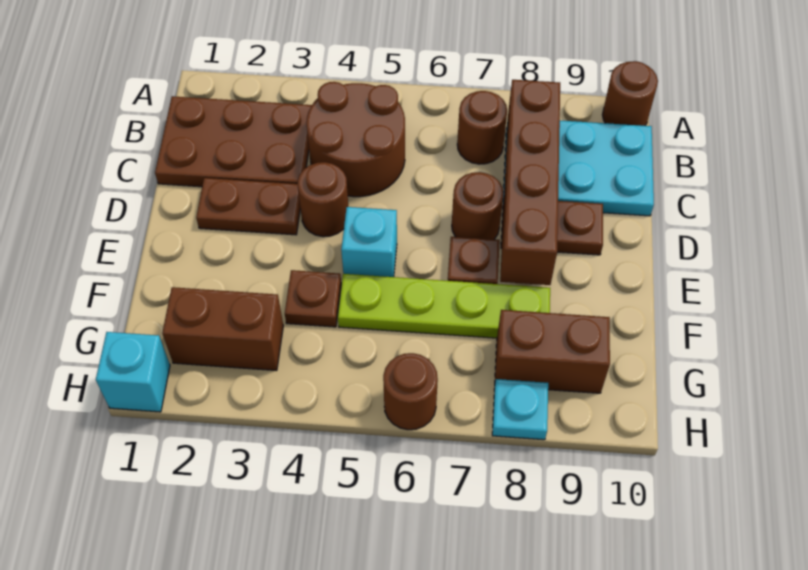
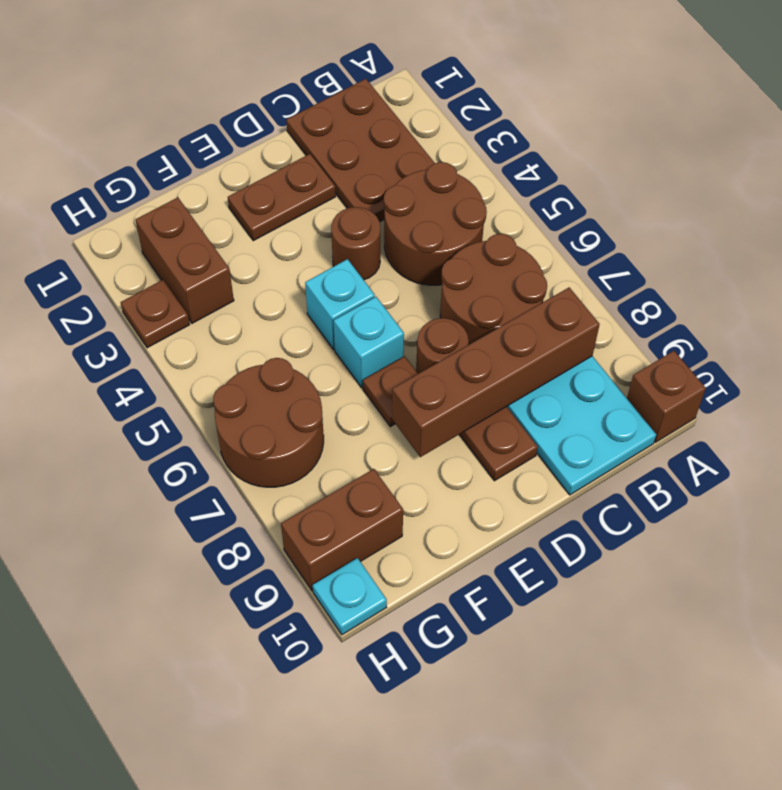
brown round brick A10 level 1 -> brown brick A10 level 1
brown round brick B7 level 1 -> brown round brick B6:C7 level 1
brown plate D2:D3 level 1 -> brown plate D2:E2 level 1
brown plate F4 level 1 -> brown plate H3 level 1
lime plate F5:F8 level 1 -> none
brown brick G8:G9 level 1 -> brown brick G9:H9 level 1
cyan brick H1 level 1 -> cyan brick E6 level 1
brown round brick H6 level 1 -> brown round brick G6:H7 level 1
cyan plate H8 level 1 -> cyan plate H10 level 1

